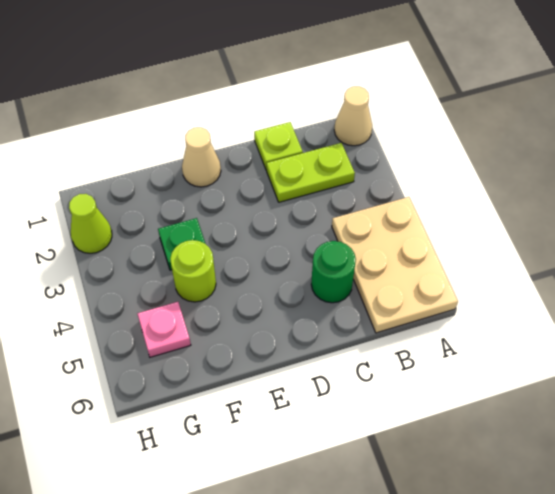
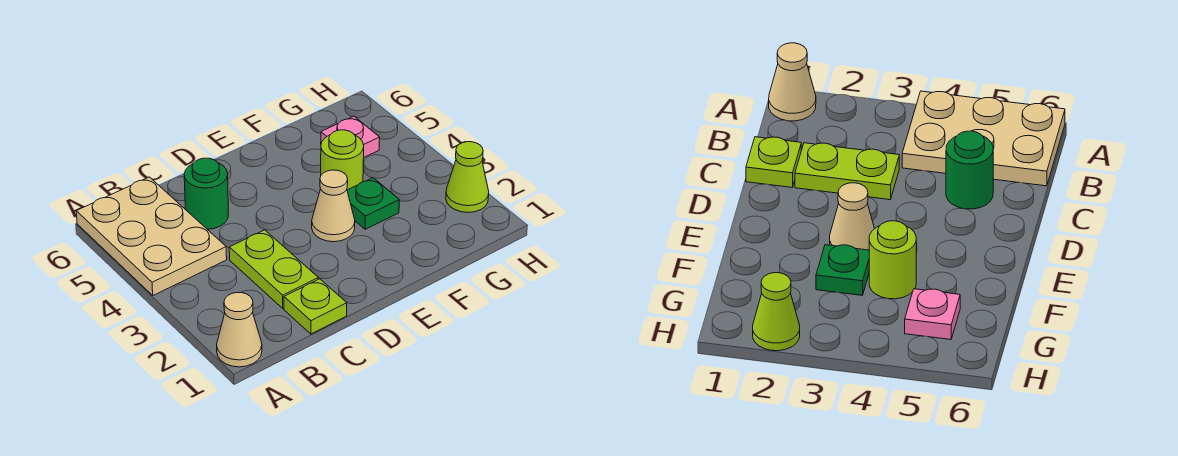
lime plate B2:C2 level 1 -> lime plate C2:C3 level 1
tan cone E1 level 1 -> tan cone E3 level 1

